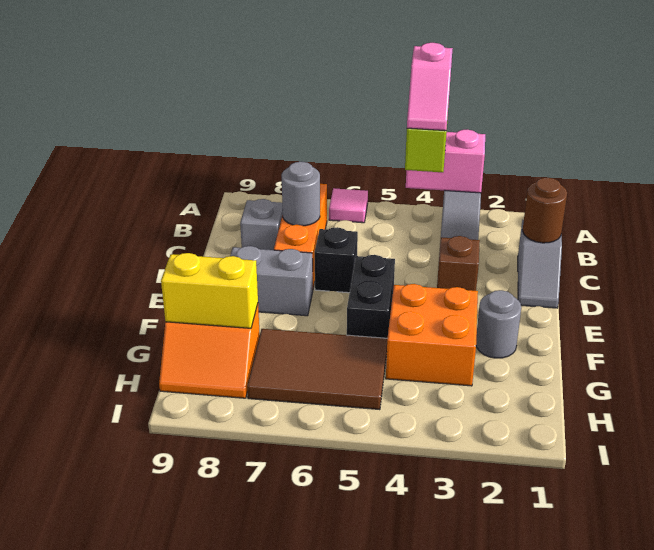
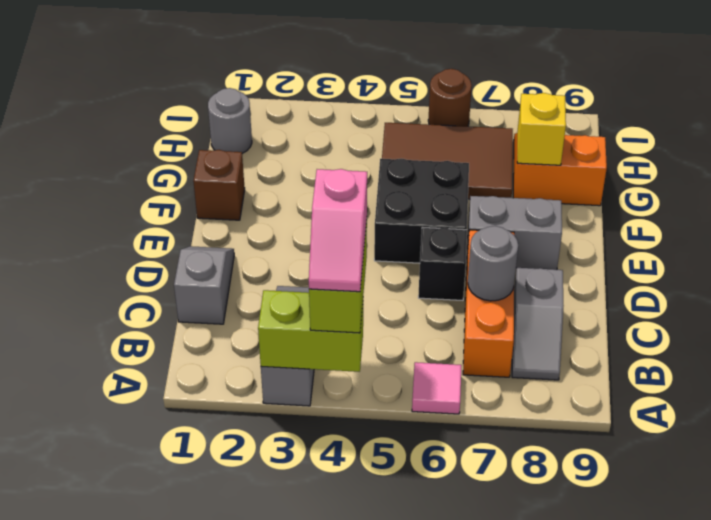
pink brick A3:A4 level 2 -> lime brick A3:A4 level 2
pink slope A4:B4 level 4 top A -> pink slope A4:B4 level 4 top B
brown round brick C1 level 2 -> brown round brick I6 level 1
brown brick D3 level 1 -> brown brick F1 level 1
black brick E5:F5 level 1 -> black brick E5:F6 level 1
grey round brick F2 level 1 -> grey round brick H1 level 1
orange brick F3:G4 level 1 -> none
yellow brick G8:G9 level 2 -> yellow brick G8 level 2

